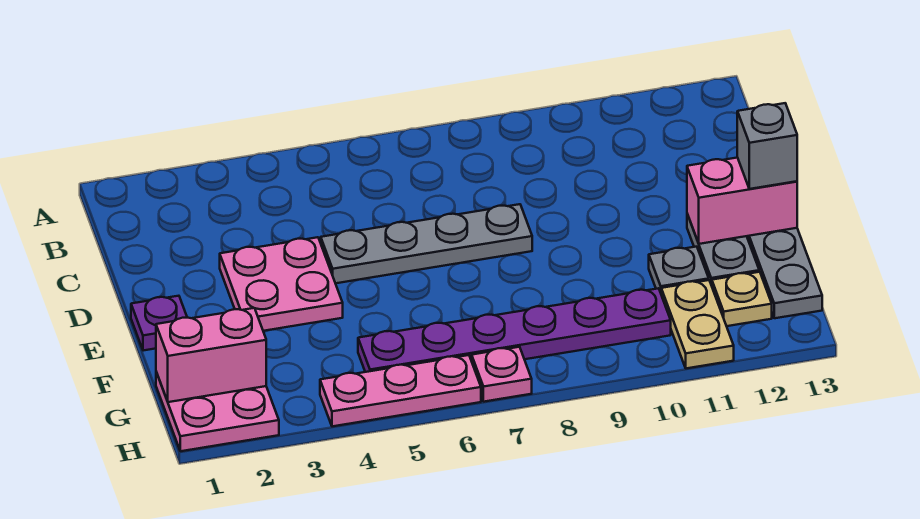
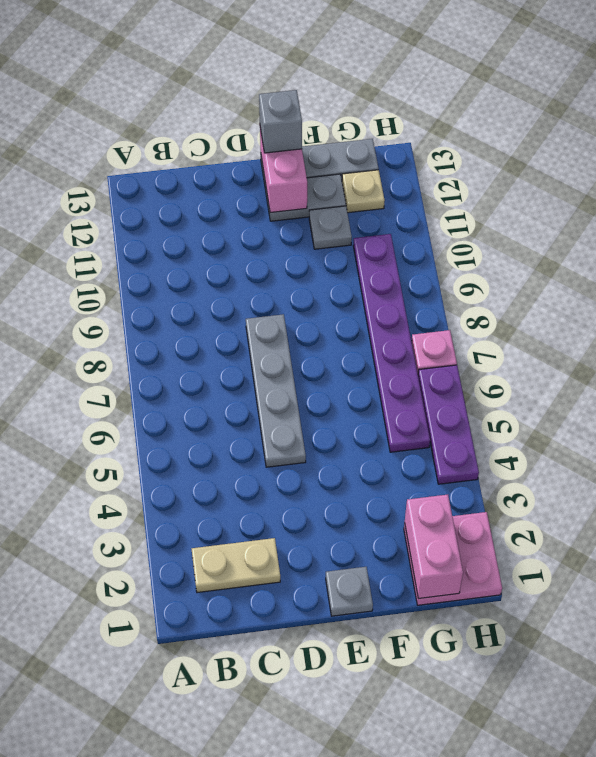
pink plate D3:E4 level 1 -> none
purple plate E1 level 1 -> grey plate E1 level 1
tan plate G11:H11 level 1 -> tan plate B2:C2 level 1
pink plate H4:H6 level 1 -> purple plate H4:H6 level 1

